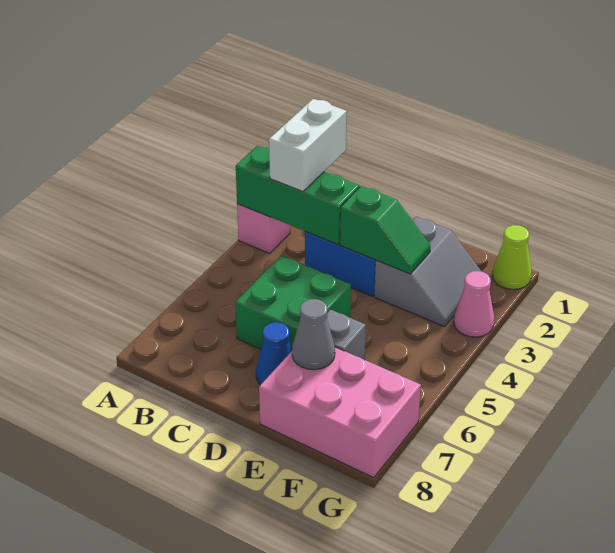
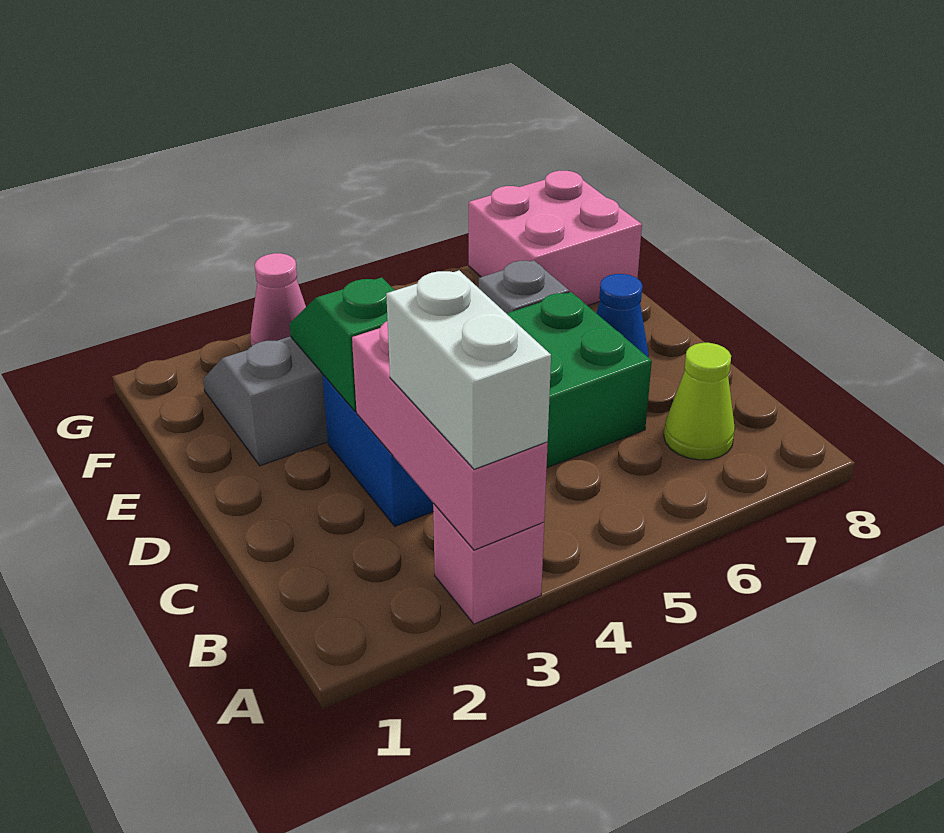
green brick A3:C3 level 2 -> pink brick A3:C3 level 2
white brick B2:B3 level 3 -> white brick A3:B3 level 3
pink brick E7:G8 level 1 -> pink brick F7:G8 level 1
grey cone E7 level 2 -> none
lime cone G1 level 1 -> lime cone B7 level 1

